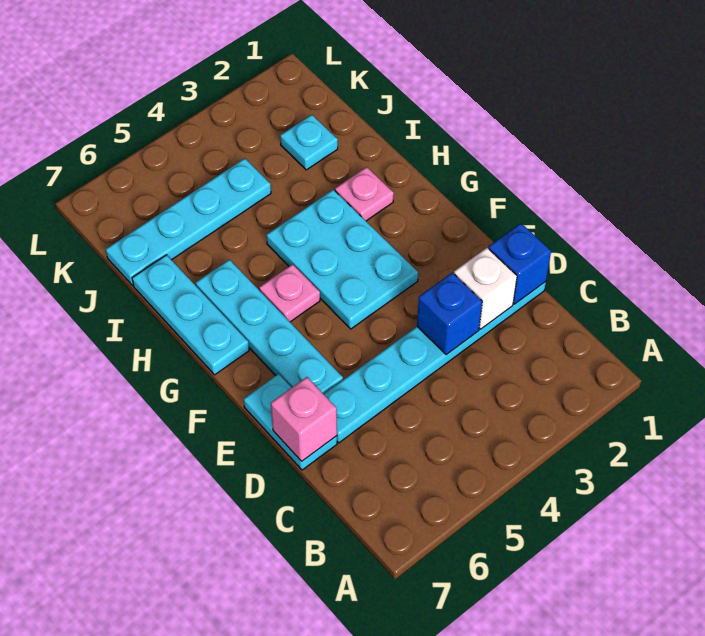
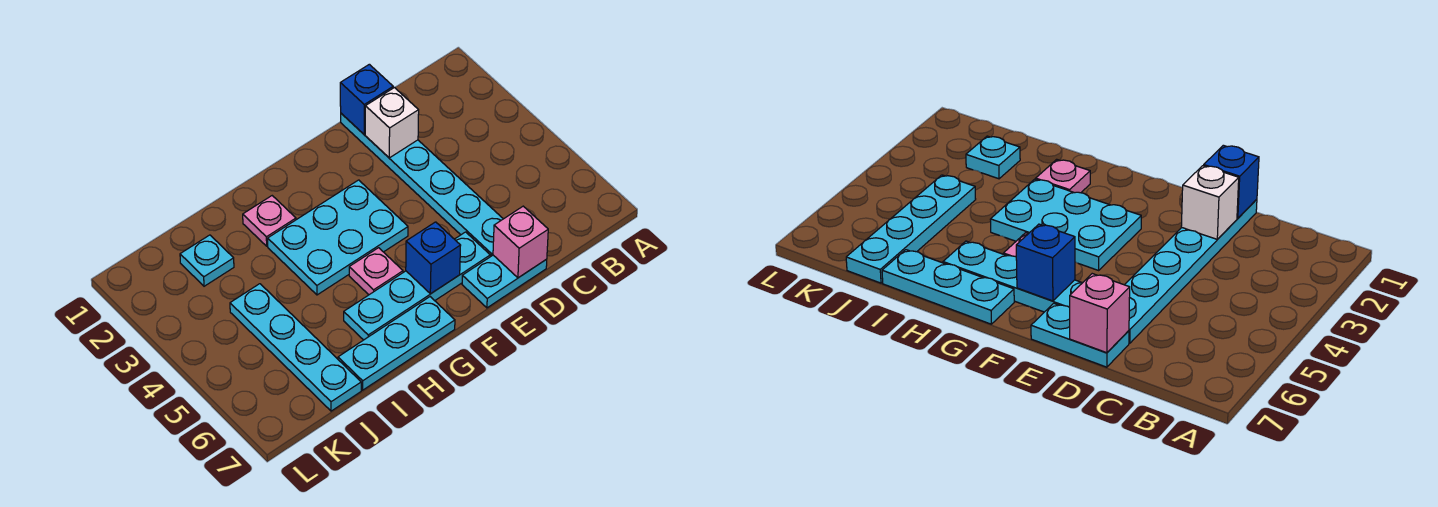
blue brick D3 level 2 -> blue brick F6 level 2

